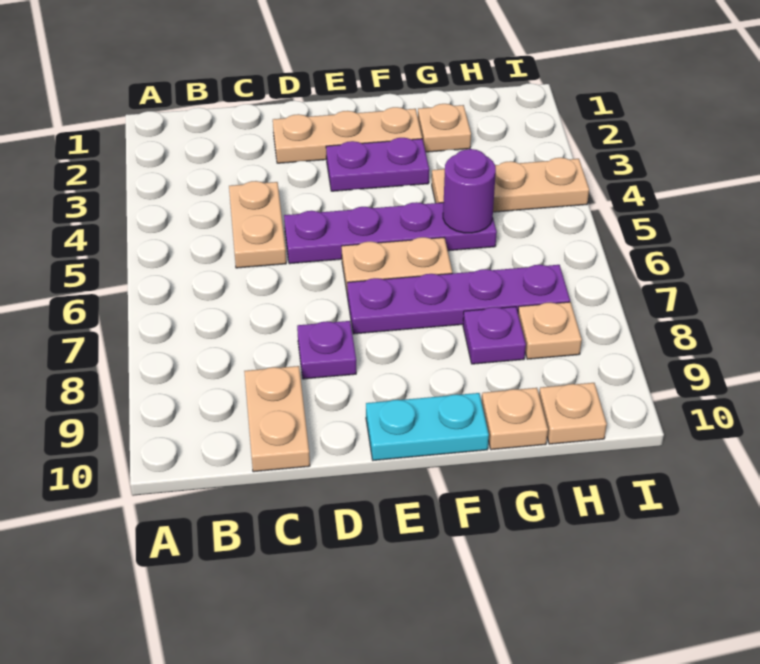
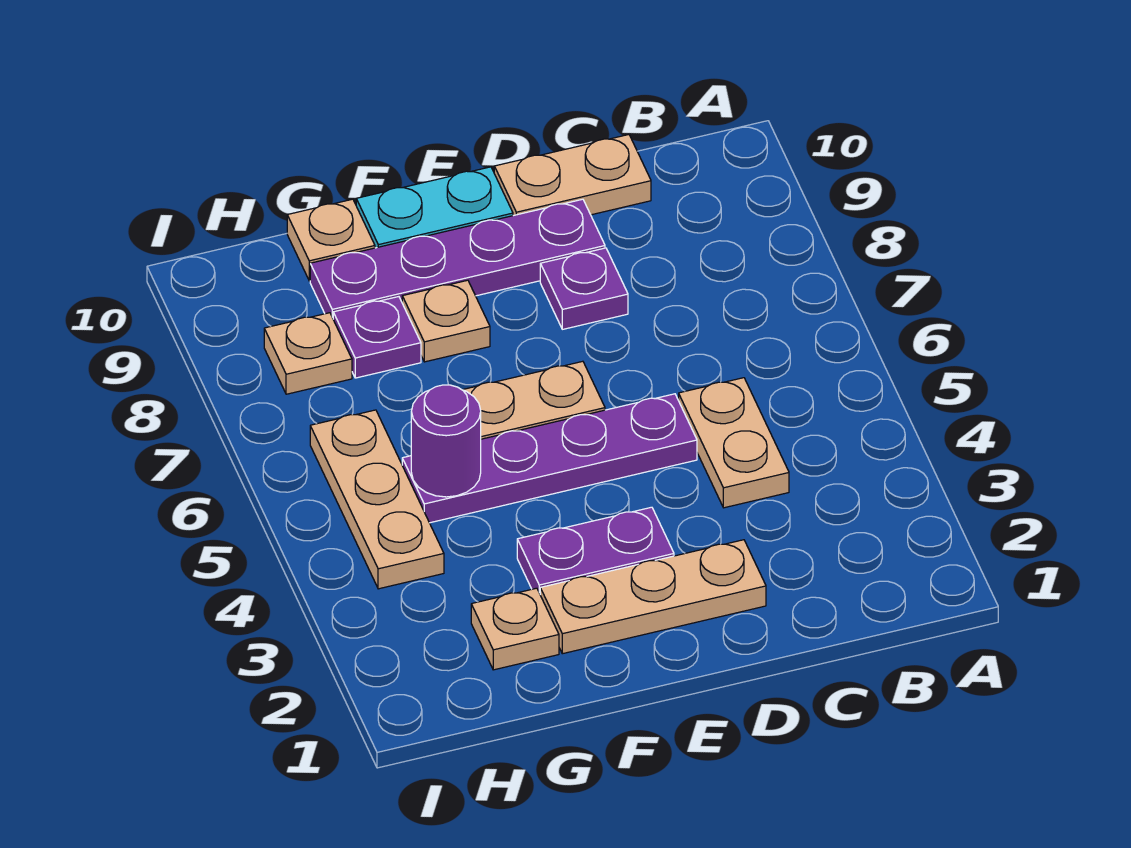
tan plate C9:C10 level 1 -> tan plate C10:D10 level 1
purple plate E7:H7 level 1 -> purple plate D9:G9 level 1
tan plate G4:I4 level 1 -> tan plate H4:H6 level 1
tan plate H10 level 1 -> tan plate F8 level 1

